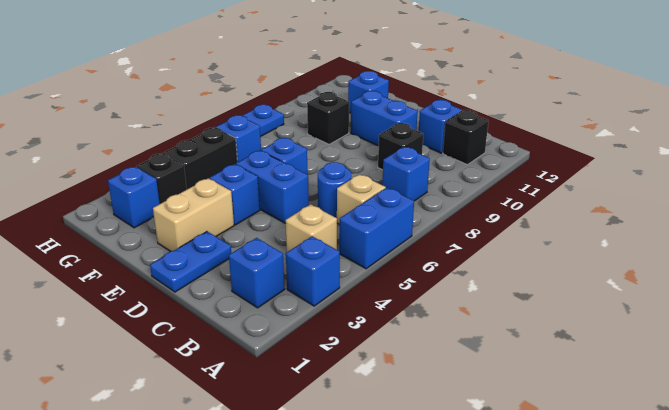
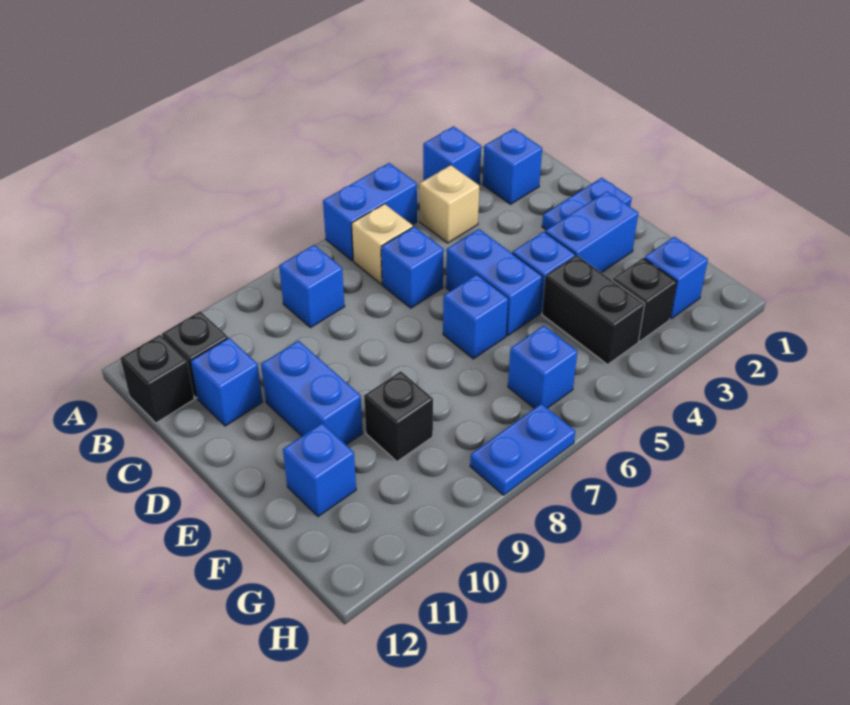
blue round brick C6 level 1 -> blue brick C6 level 1
black brick C9 level 1 -> black brick B12 level 1
tan brick E2:E3 level 1 -> blue brick E2:E3 level 1
black brick G4:G5 level 1 -> black brick F4:G4 level 1

